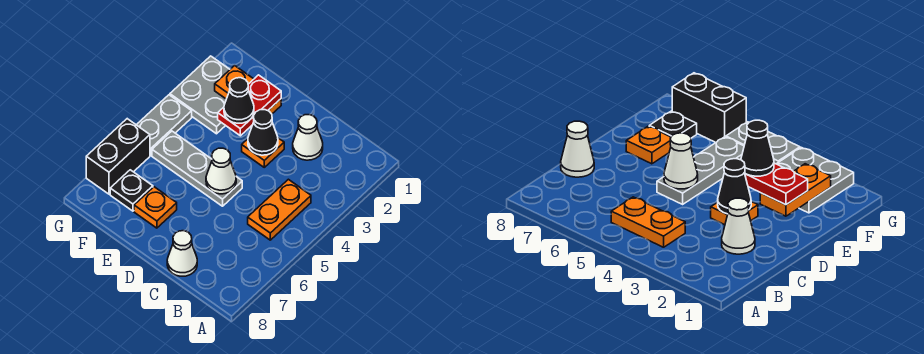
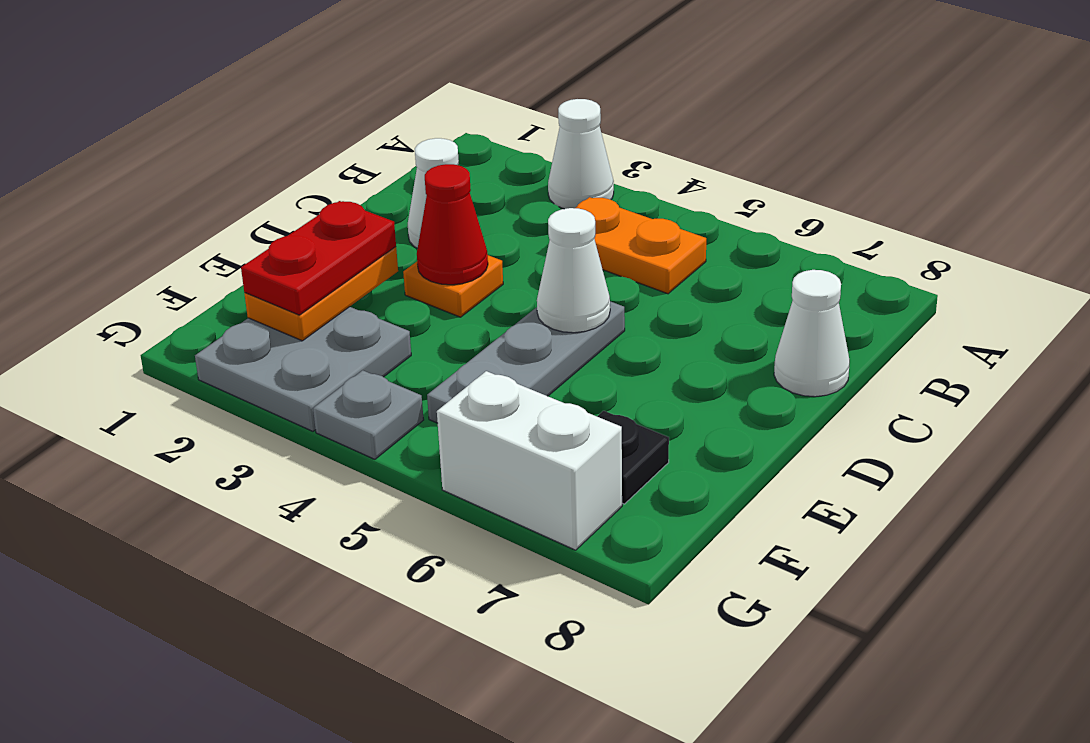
none -> white cone A3 level 1
black cone D3 level 2 -> red cone D3 level 2
red plate E2:E3 level 3 -> red plate E2:F2 level 3
black cone E3 level 4 -> none
orange plate E7 level 1 -> none
grey plate G4:G5 level 1 -> grey plate G4 level 1
black brick G6:G7 level 1 -> white brick G6:G7 level 1

